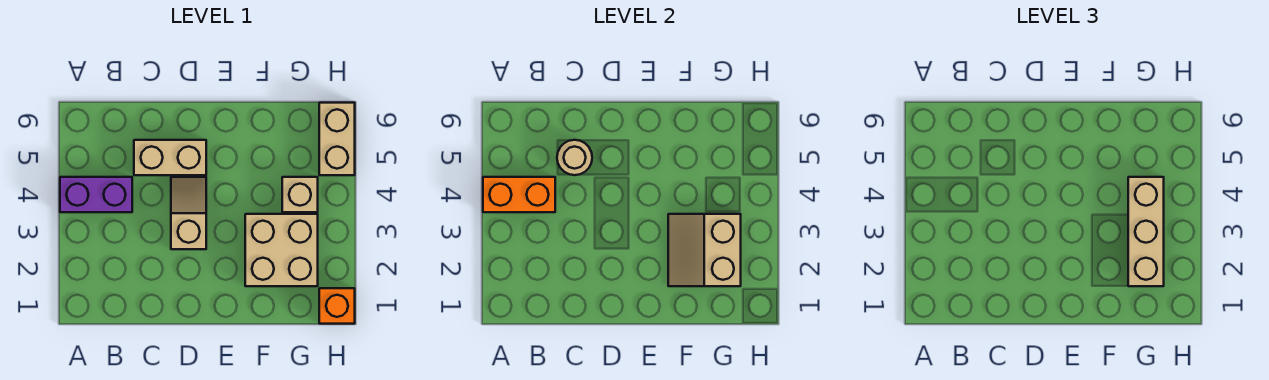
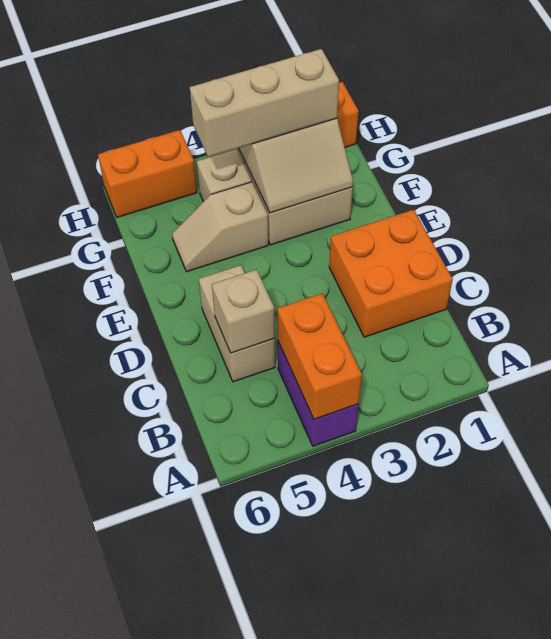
none -> orange brick C1:D2 level 1
tan round brick C5 level 2 -> tan brick C5 level 2
tan slope D3:D4 level 1 top 3 -> tan slope F4:F5 level 1 top 4
tan brick H5:H6 level 1 -> orange brick H5:H6 level 1

